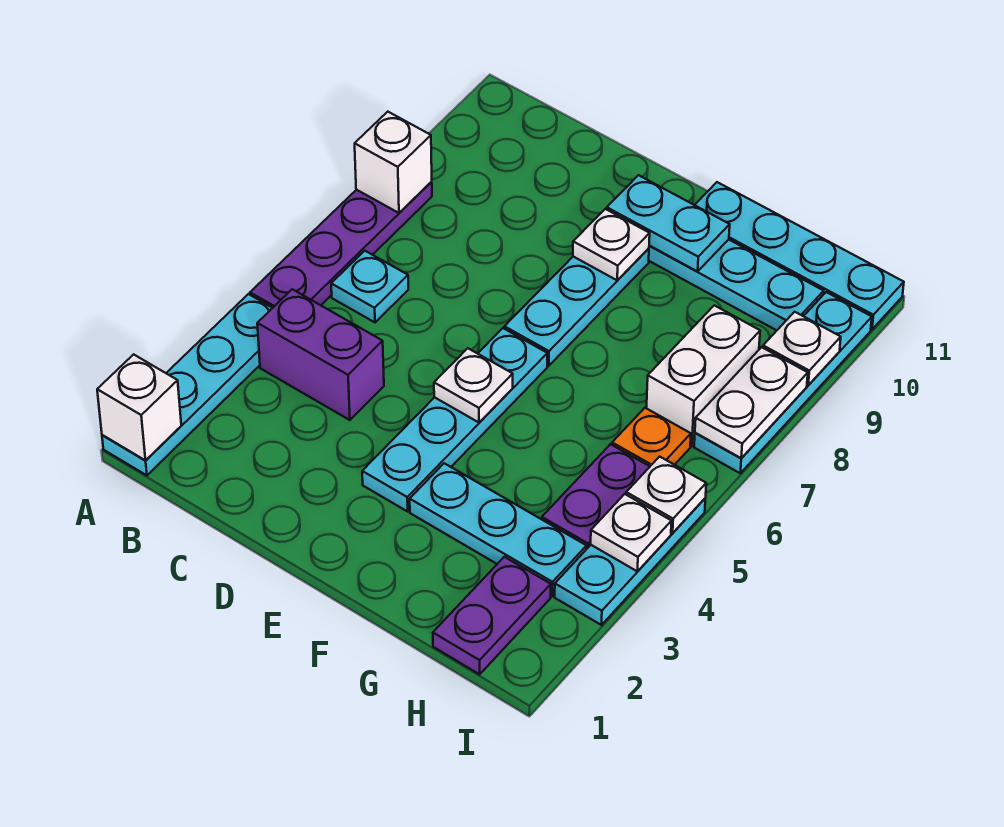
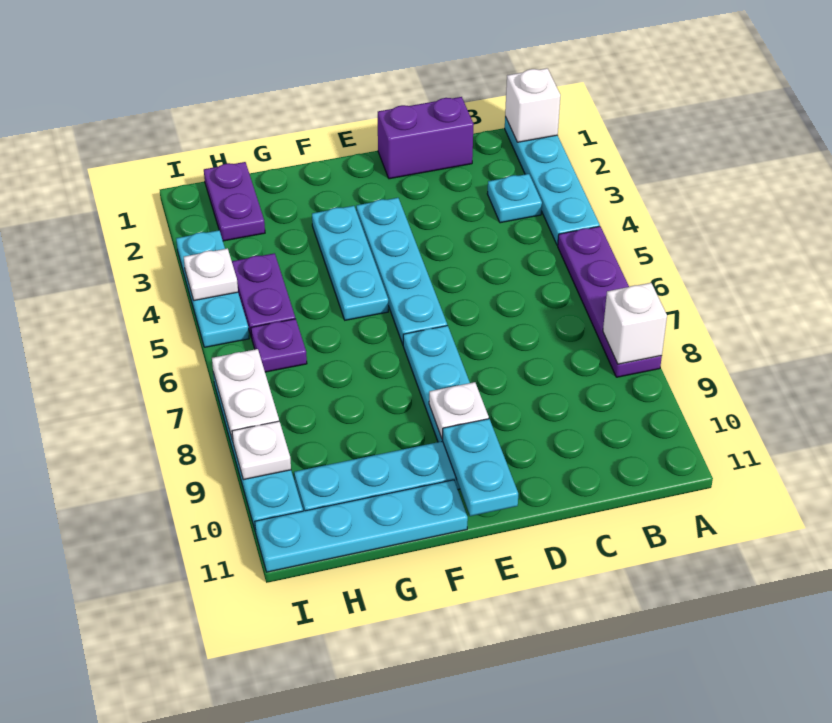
purple brick B4:C4 level 1 -> purple brick C1:D1 level 1
cyan plate B6 level 1 -> cyan plate B3 level 1
white plate E5 level 2 -> none
cyan plate E10:F10 level 2 -> cyan plate E10:E11 level 2
cyan plate F3:H3 level 1 -> cyan plate F3:F5 level 1
orange plate H6 level 1 -> purple plate H6 level 1
white brick H7:H8 level 1 -> none
white plate I5 level 2 -> none

